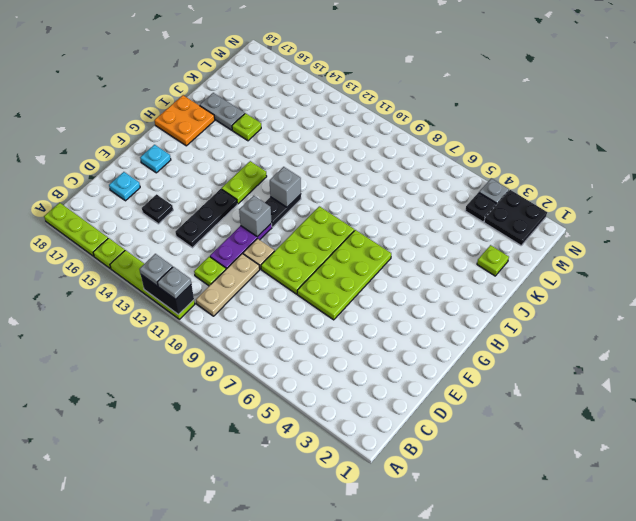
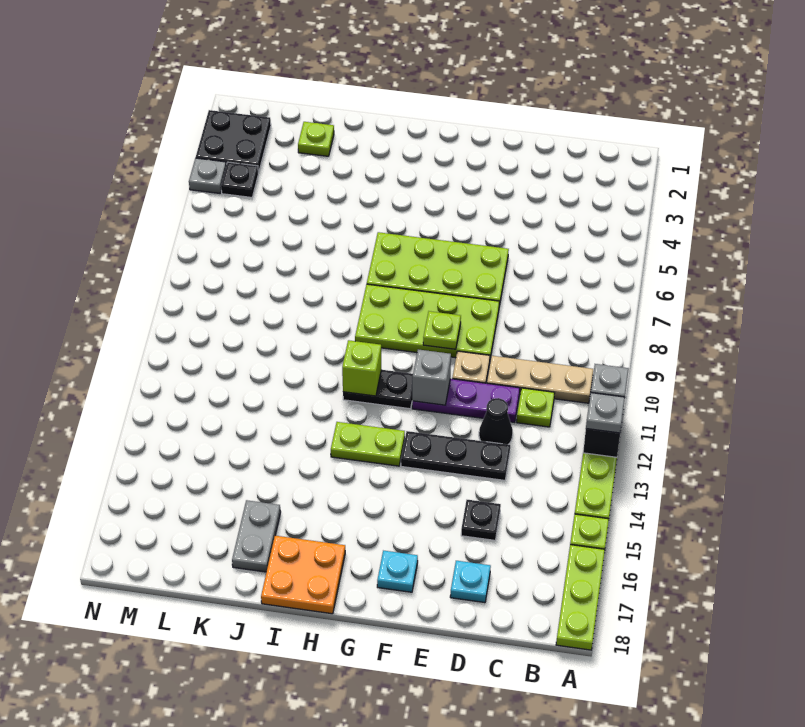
none -> black cone D12 level 1
grey brick H11 level 2 -> lime brick H11 level 2
lime plate J15 level 1 -> lime plate F9 level 2

